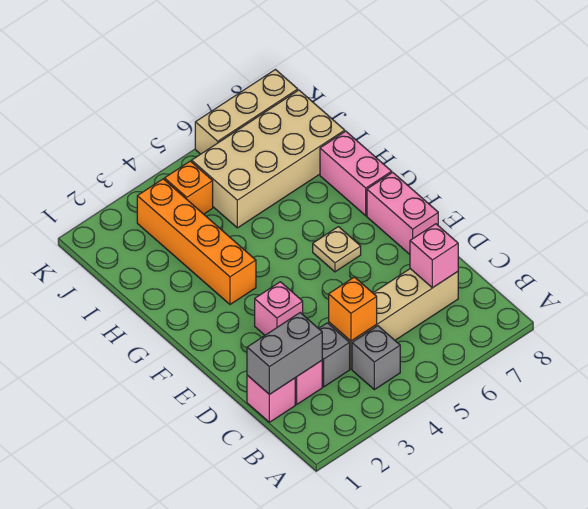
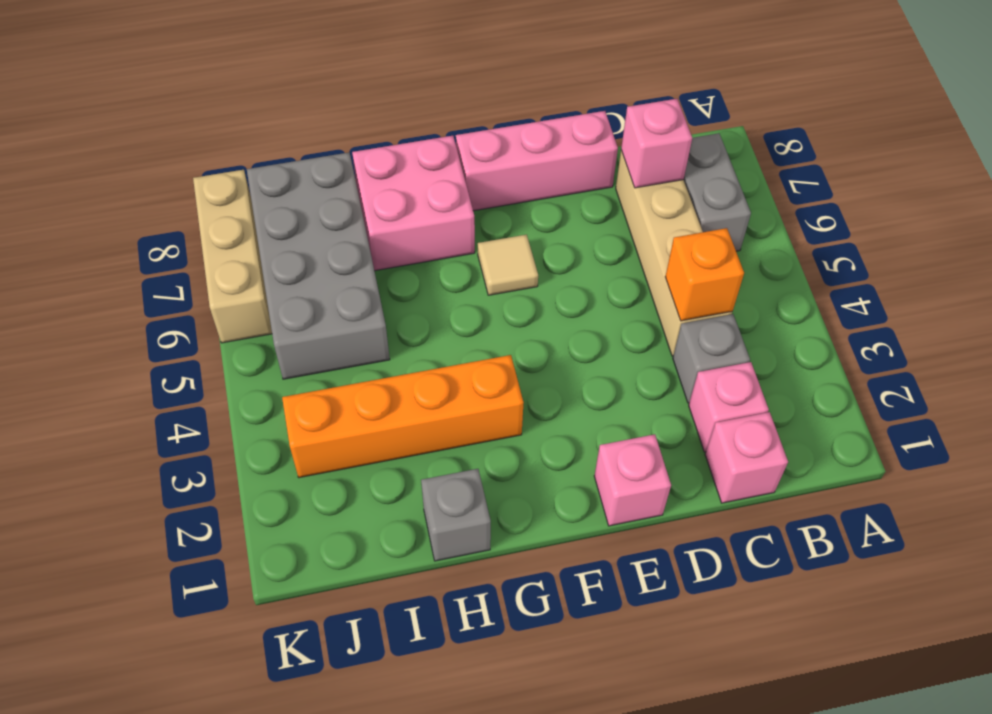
grey brick B4 level 1 -> grey brick H1 level 1
grey brick C1:C2 level 2 -> grey brick B6:B7 level 1
pink brick E3 level 1 -> pink brick E1 level 1
pink brick E8:F8 level 1 -> pink brick D8:F8 level 1
tan plate F6 level 1 -> tan tile F6 level 1
pink brick G8:H8 level 1 -> pink brick G7:H8 level 1
tan brick I5:J8 level 1 -> grey brick I5:J8 level 1
orange brick J4 level 1 -> none

